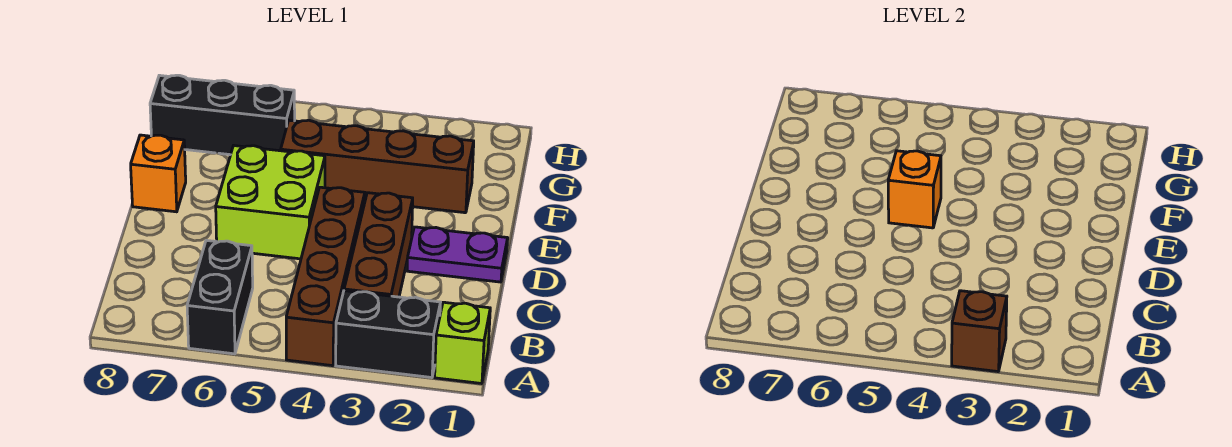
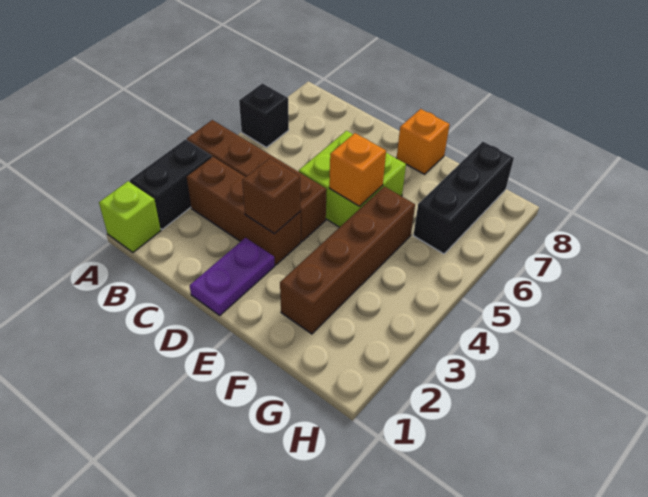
brown brick A3 level 2 -> brown brick D3 level 2
black brick A6:B6 level 1 -> black brick A6 level 1

